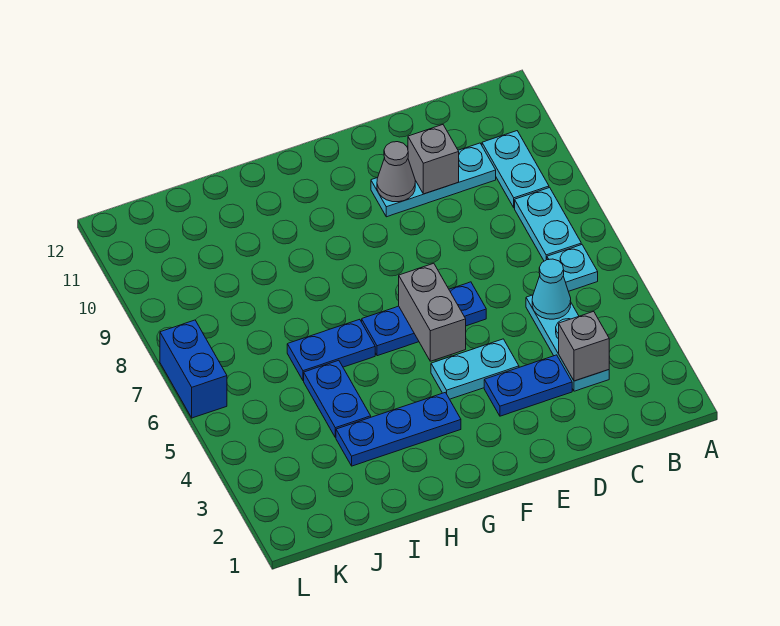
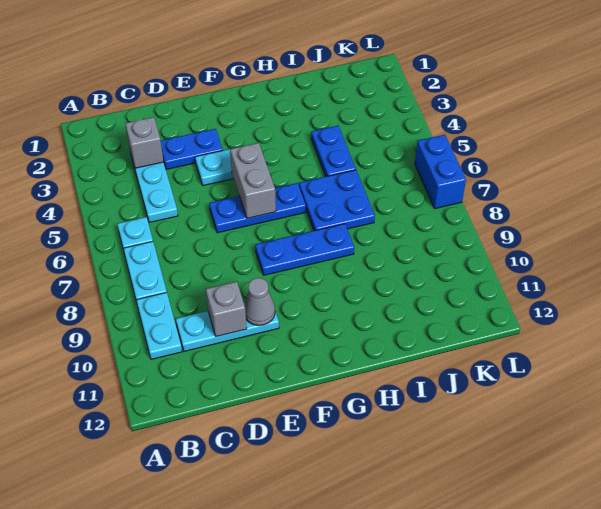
cyan cone C5 level 2 -> none
blue plate G3:I3 level 1 -> blue plate F8:H8 level 1
blue plate H6:I6 level 1 -> blue plate H6:I7 level 1

